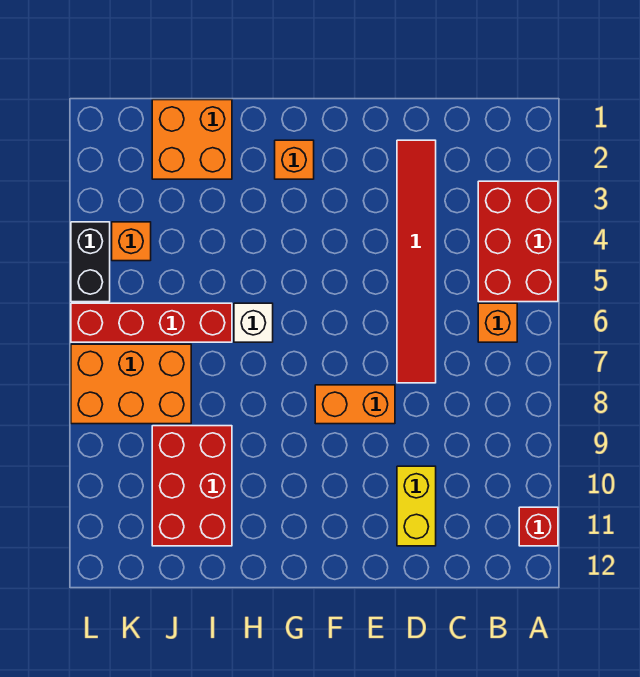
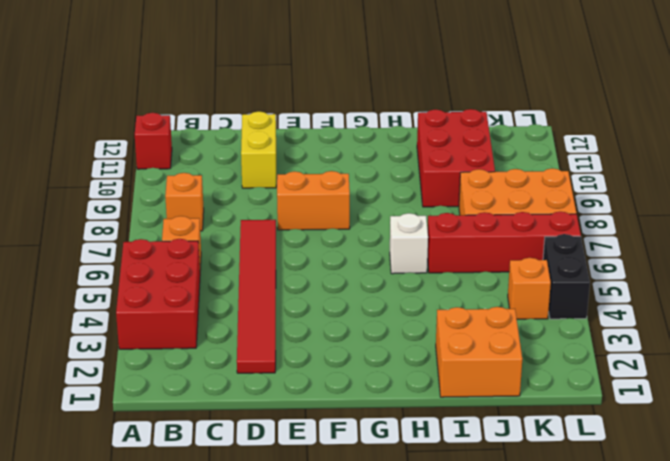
orange brick G2 level 1 -> orange brick B8 level 1

